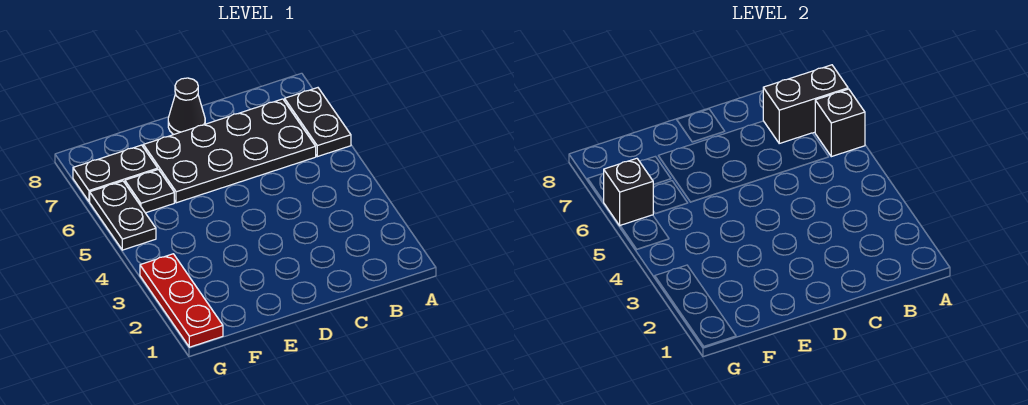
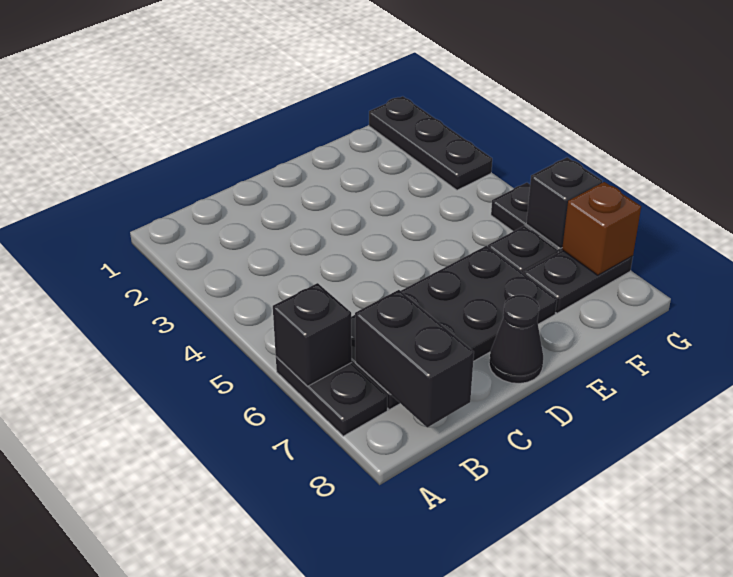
black brick A7:B7 level 2 -> black brick B7:B8 level 2
red plate G1:G3 level 1 -> black plate G1:G3 level 1
none -> brown brick G7 level 2

